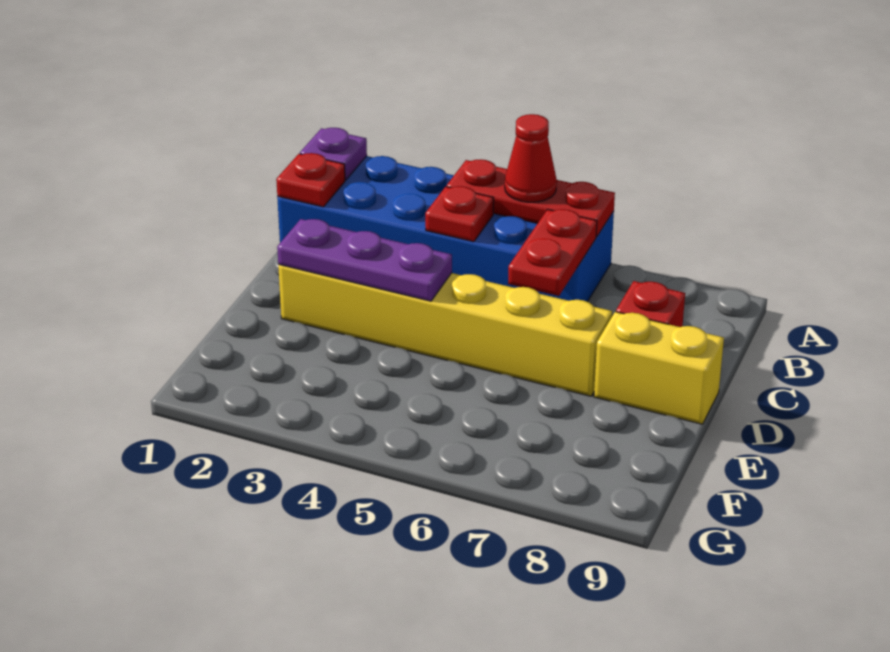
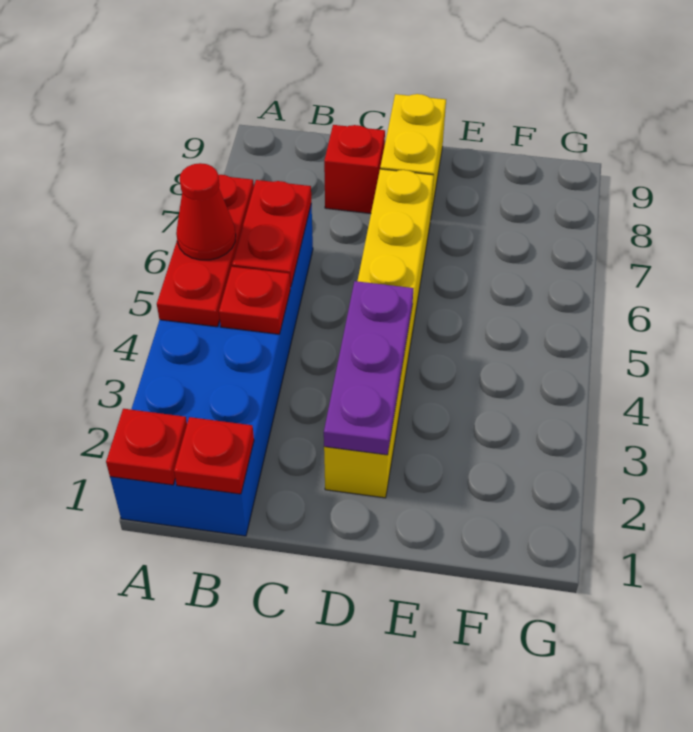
purple plate A1 level 2 -> red plate A1 level 2
red plate B6:C6 level 2 -> red plate B5:B6 level 2

